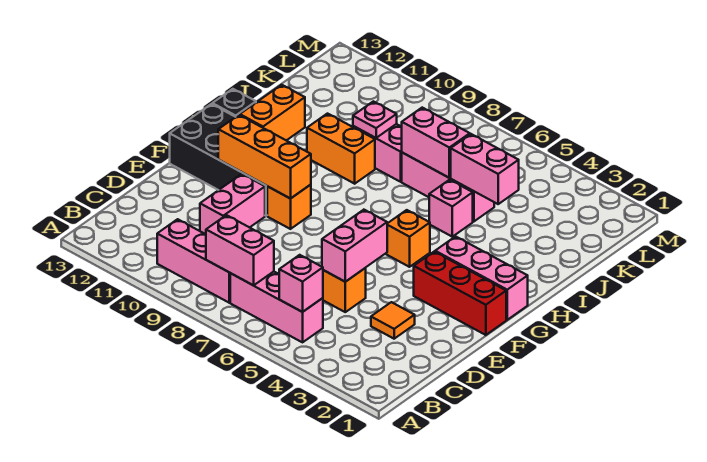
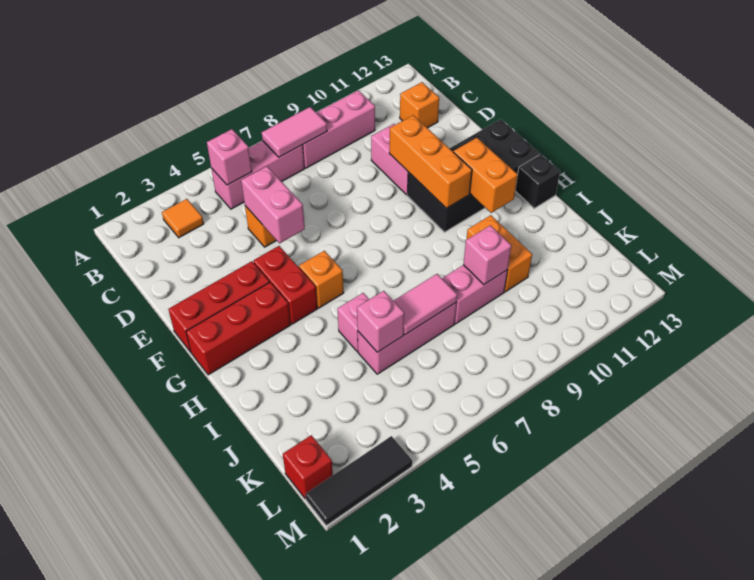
pink brick B7:B8 level 2 -> pink tile B7:B8 level 2
orange tile D3 level 1 -> orange tile B3 level 1
none -> red brick F4:G4 level 1
orange brick F9 level 1 -> orange brick C12 level 1
orange brick F9:F11 level 2 -> orange brick E10:G10 level 2
pink brick G1:G3 level 1 -> red brick G1:G3 level 1
orange brick I9:I10 level 1 -> orange brick I10:J10 level 1
pink brick J4:J5 level 2 -> pink brick J5 level 2
pink brick J6:J7 level 2 -> pink tile J6:J7 level 2
pink plate J9 level 2 -> pink brick J9 level 2
none -> red brick L1 level 1
none -> black tile M1:M3 level 1

